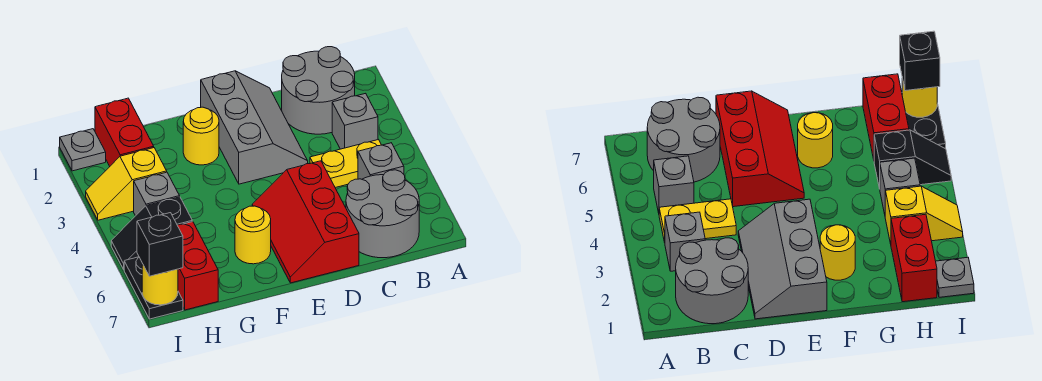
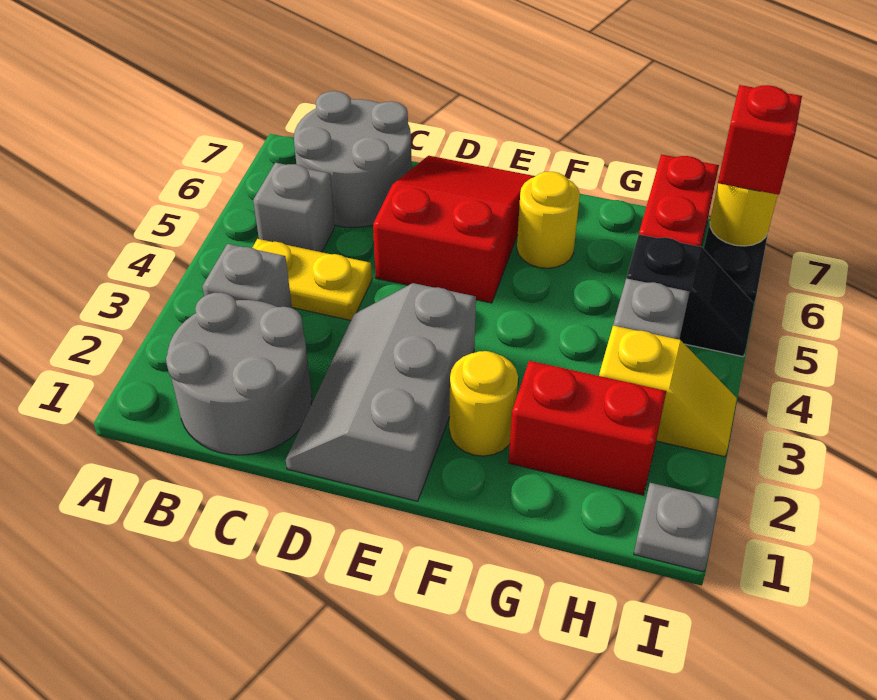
red slope D5:E7 level 1 top D -> red slope D5:E7 level 1 top 5
red brick H1:H2 level 1 -> red brick G2:H2 level 1
black brick I7 level 3 -> red brick I7 level 3

